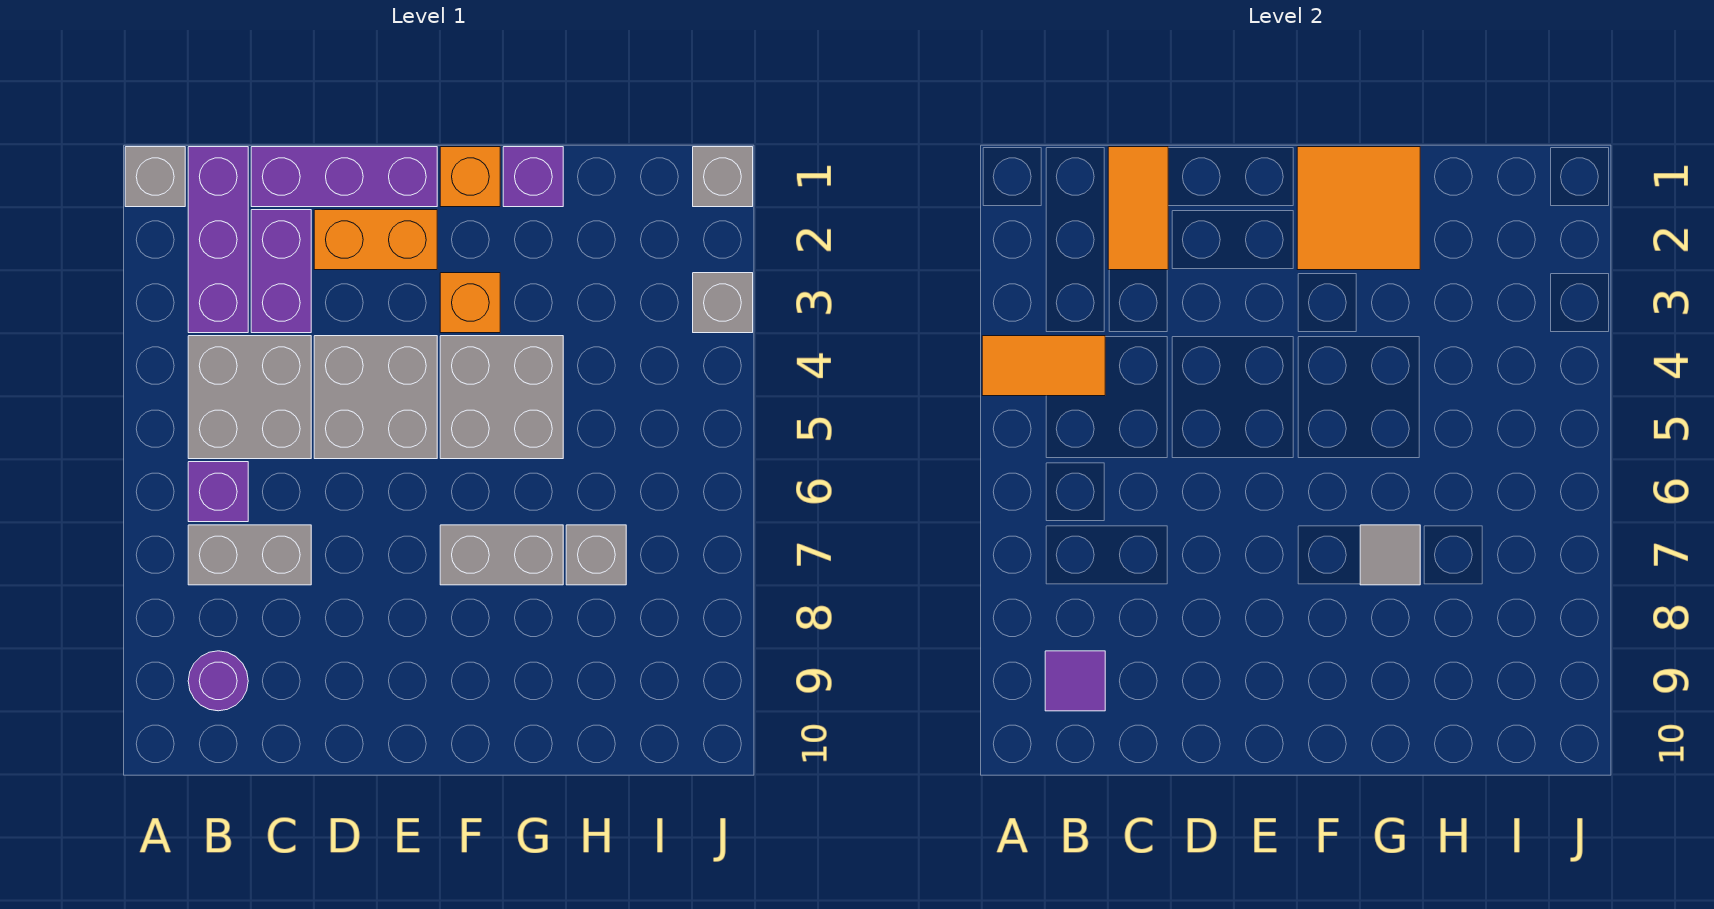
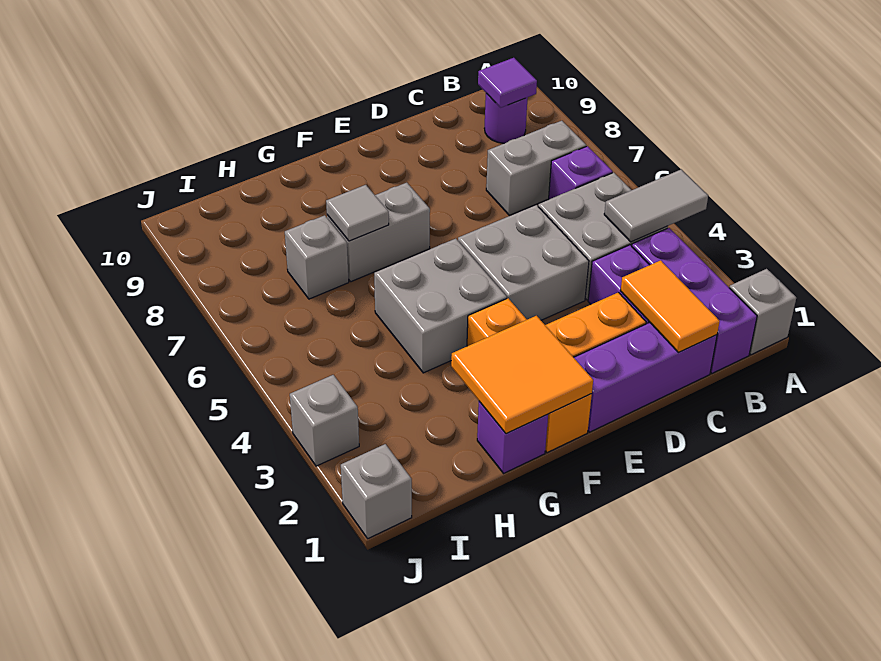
orange tile A4:B4 level 2 -> grey tile A4:B4 level 2

